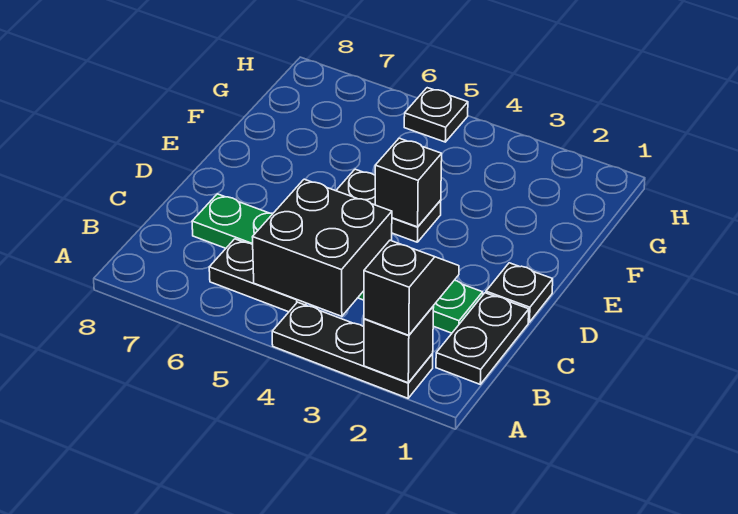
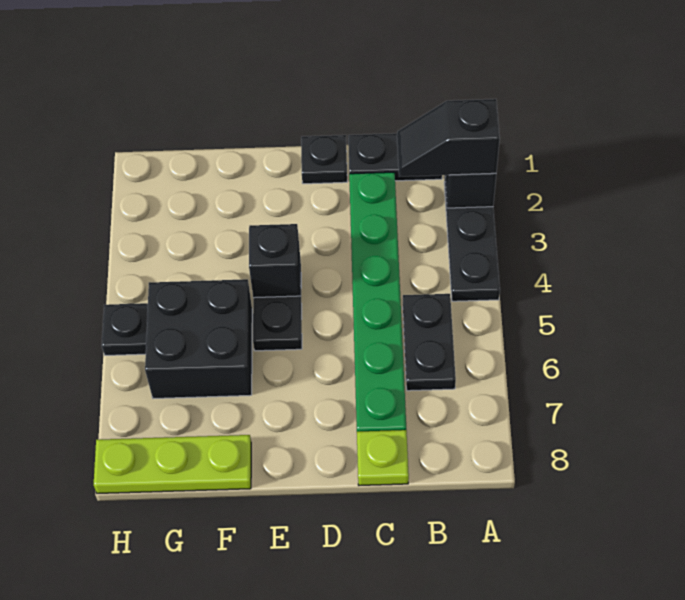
black brick B4:C5 level 2 -> black brick F5:G6 level 1
none -> lime plate C8 level 1
none -> lime plate F8:H8 level 1

